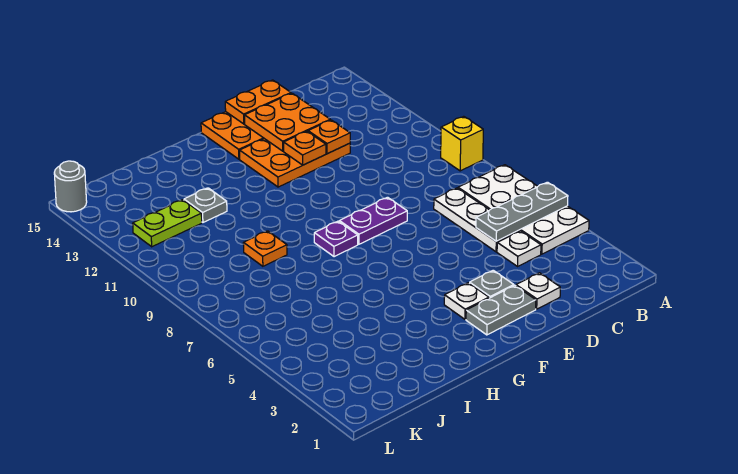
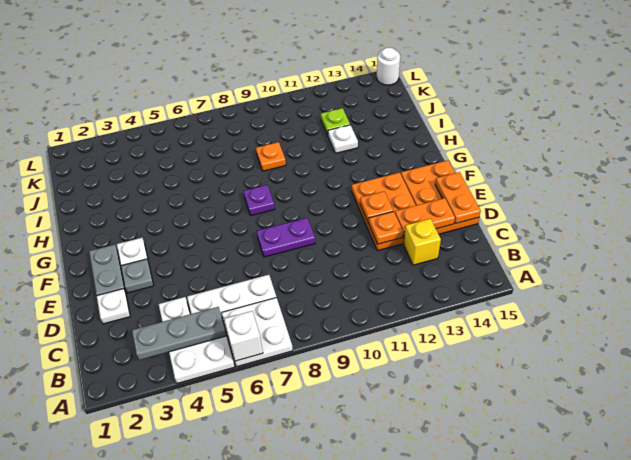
grey plate A5:C5 level 2 -> grey plate B3:B5 level 2
none -> white brick A6 level 2
yellow brick A9 level 1 -> yellow brick C13 level 1
orange plate D13:E14 level 2 -> orange plate D13:D14 level 2
purple plate E8:F8 level 1 -> purple plate E8:E9 level 1
grey plate I12 level 1 -> white plate I12 level 1
lime plate J12:K12 level 1 -> lime plate J12 level 1
grey round brick L15 level 1 -> white round brick L15 level 1

